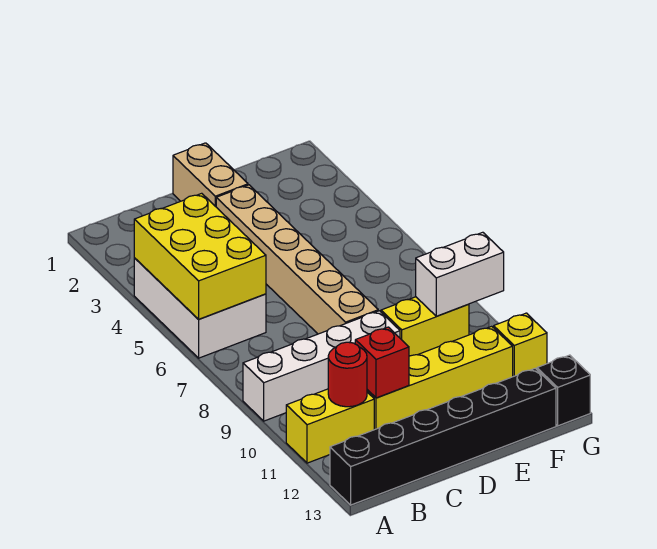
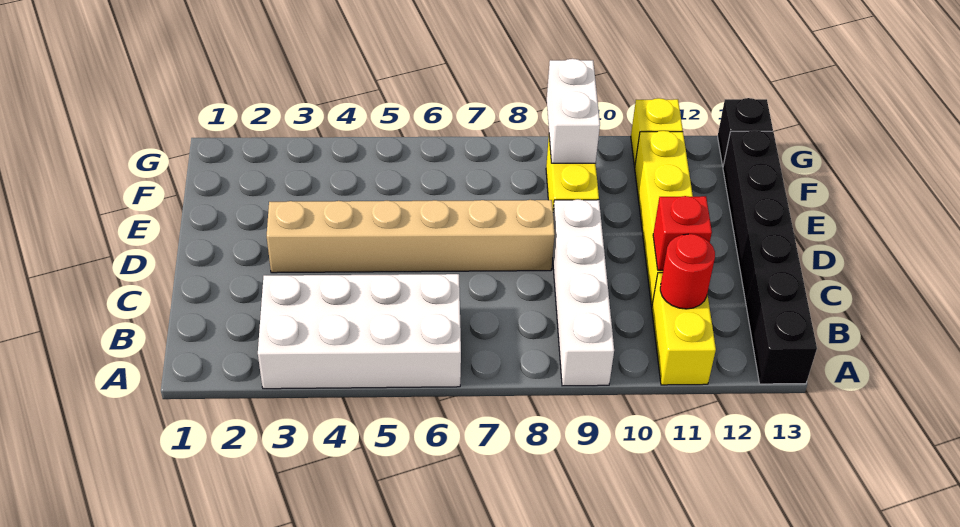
white brick A4:B6 level 1 -> white brick A3:B6 level 1
yellow brick A4:B6 level 2 -> none
tan brick D1:D2 level 1 -> none

